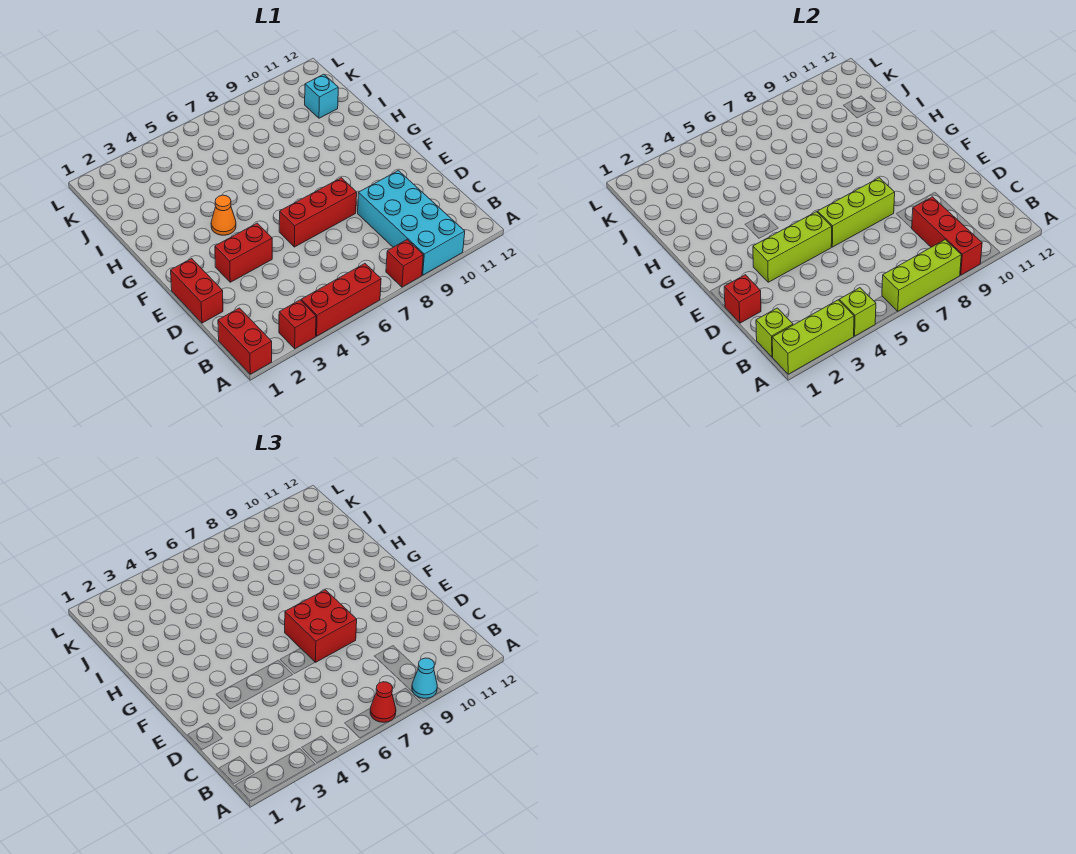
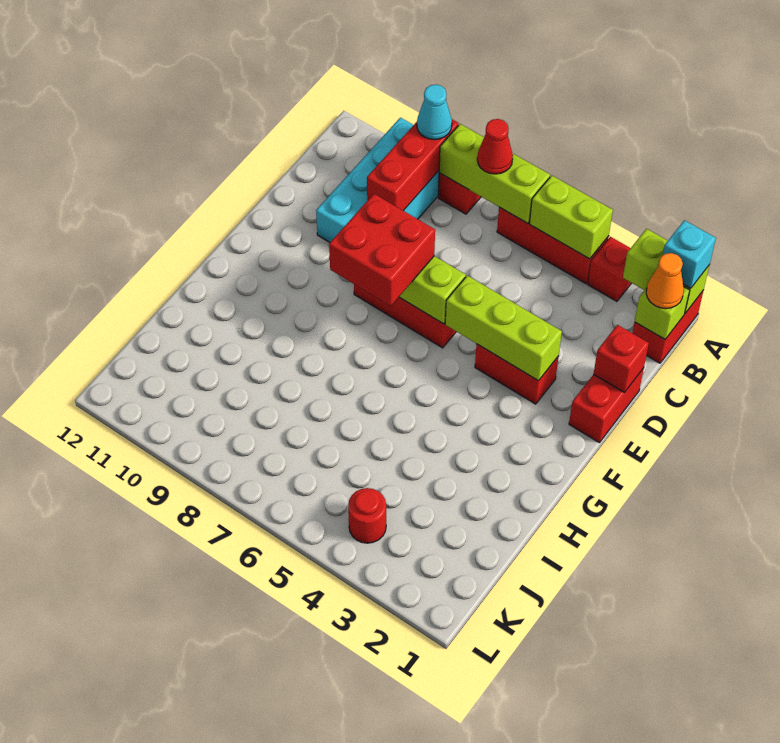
lime brick A1:A3 level 2 -> lime brick A1:A2 level 2
lime brick A4 level 2 -> lime brick A4:A5 level 2
orange cone G4 level 1 -> orange cone B1 level 3
cyan brick J11 level 1 -> cyan brick A1 level 3
none -> red round brick K4 level 1

